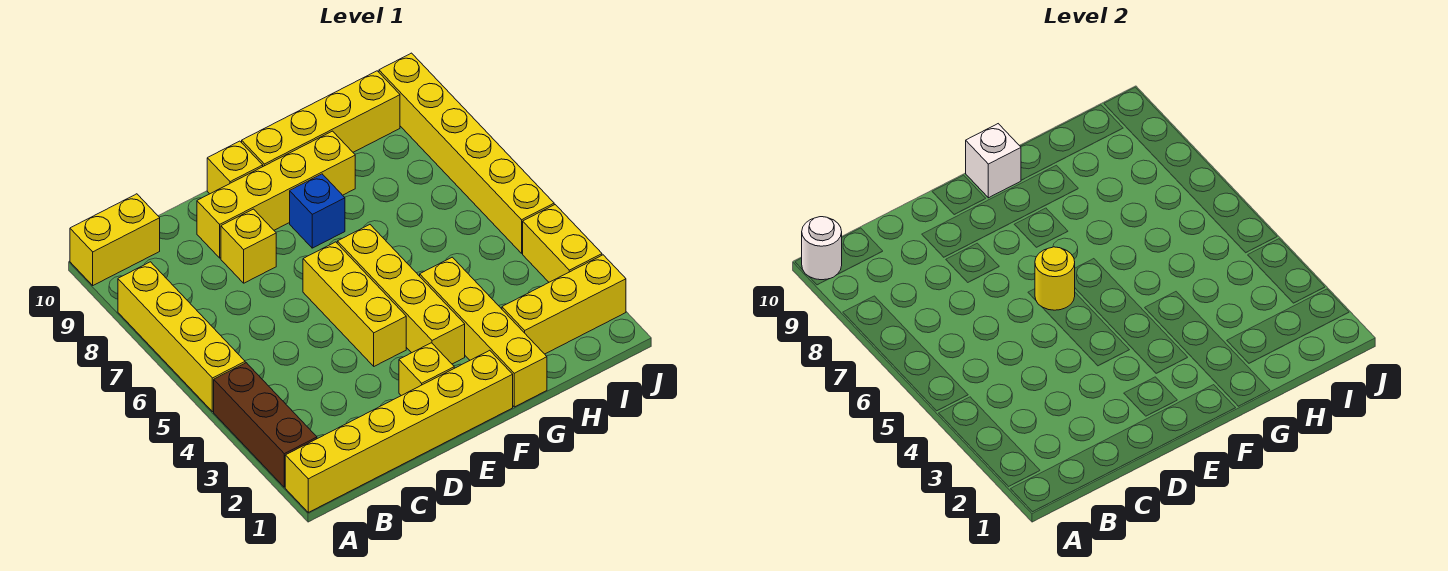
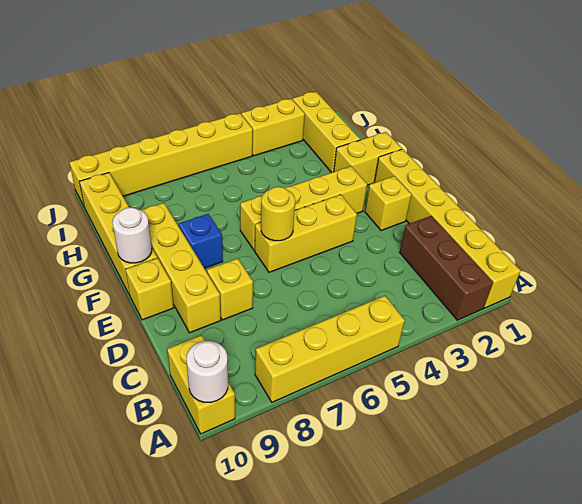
brown brick A2:A4 level 1 -> brown brick A2:C2 level 1
white brick F10 level 2 -> white round brick F10 level 2
yellow brick G1:G4 level 1 -> yellow brick G1:G2 level 1

